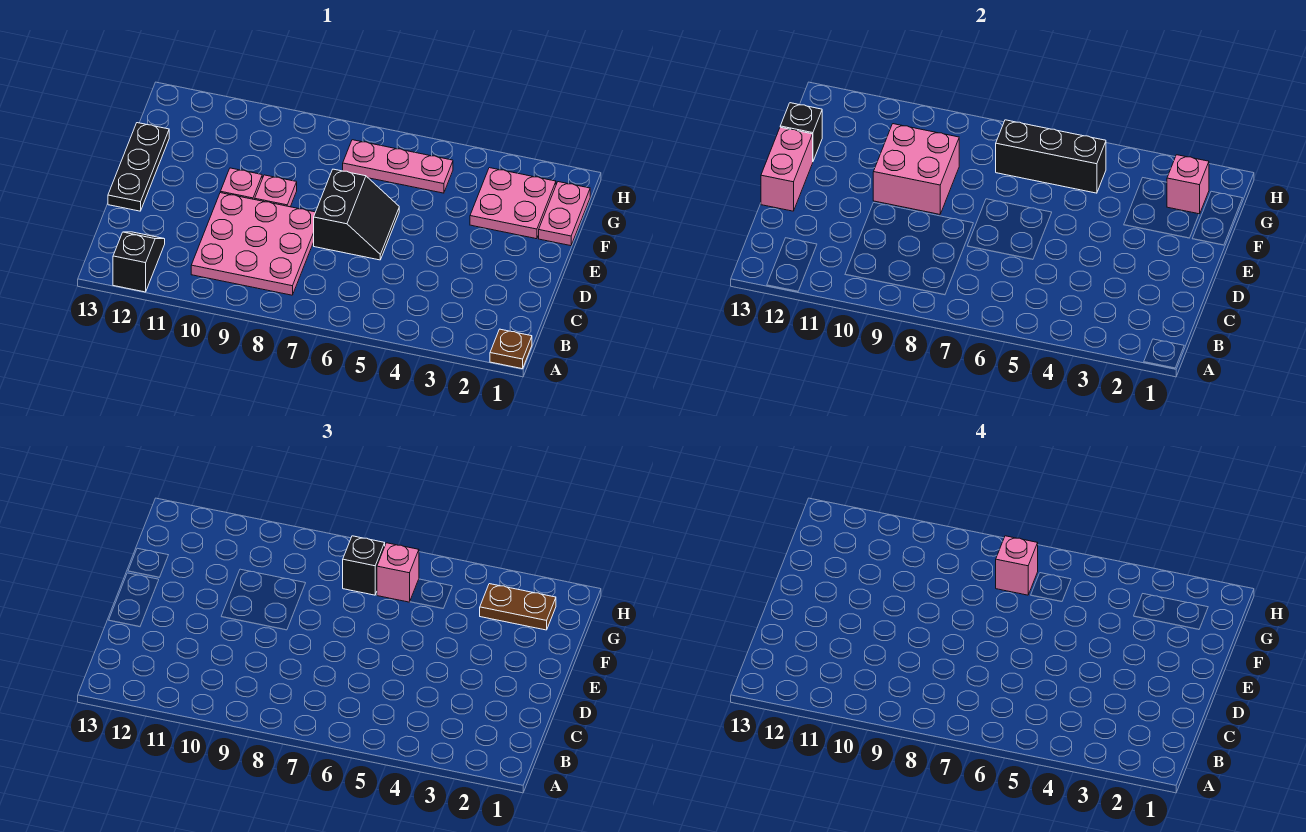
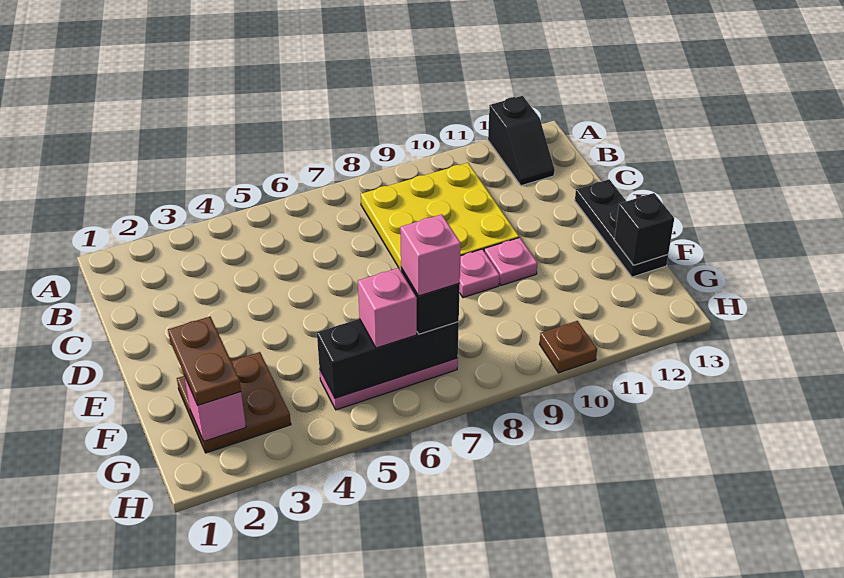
brown plate A1 level 1 -> brown plate H10 level 1
pink plate B8:D10 level 1 -> yellow plate B8:D10 level 1
black slope D6:E7 level 1 top 7 -> none
pink brick D13:E13 level 2 -> none
pink brick E9:F10 level 2 -> none
pink plate F1:G1 level 1 -> none
pink plate F2:G3 level 1 -> brown plate F2:G3 level 1
brown plate G2:G3 level 3 -> brown plate F2:G2 level 3

